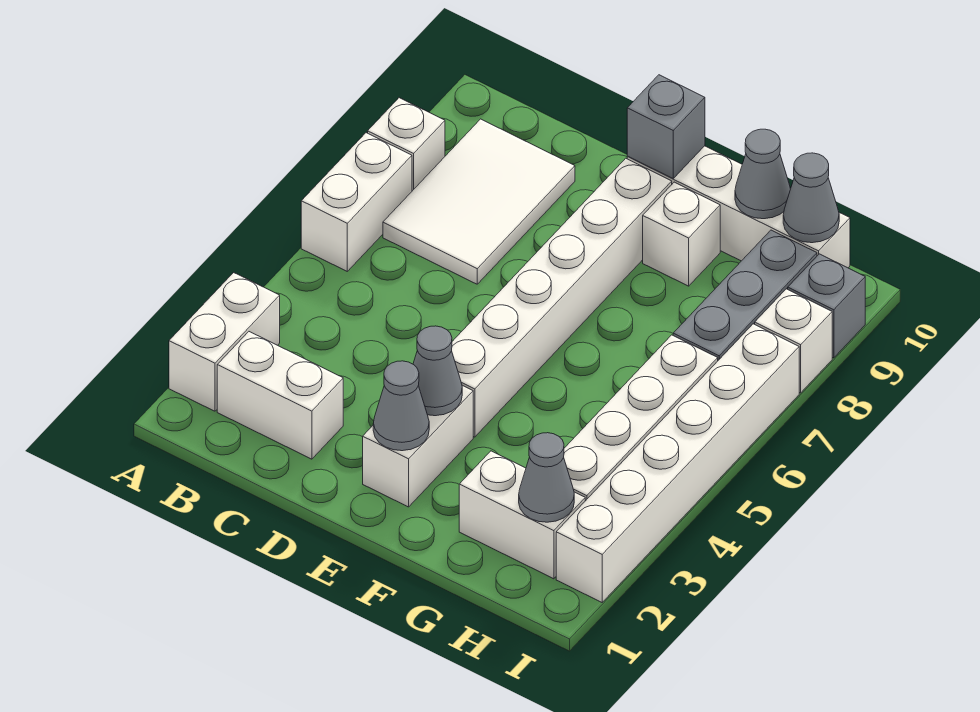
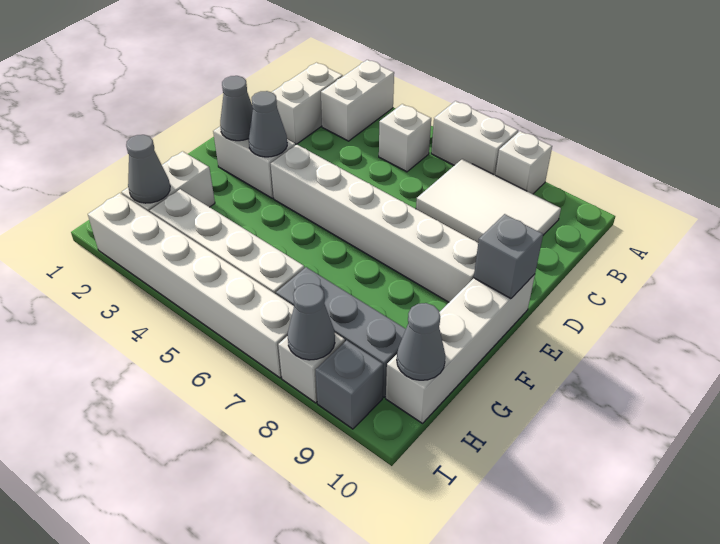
white brick A2:A3 level 1 -> white brick A3:B3 level 1
white brick F9 level 1 -> white brick B5 level 1
grey cone G10 level 2 -> grey cone I8 level 2

